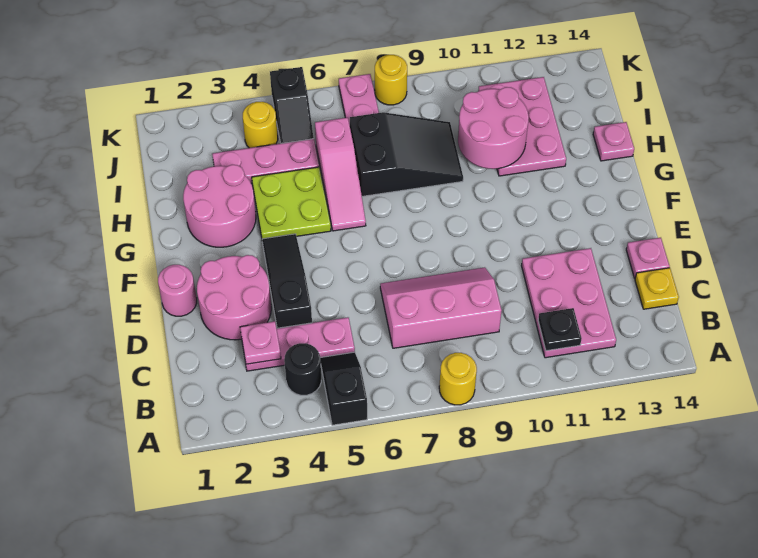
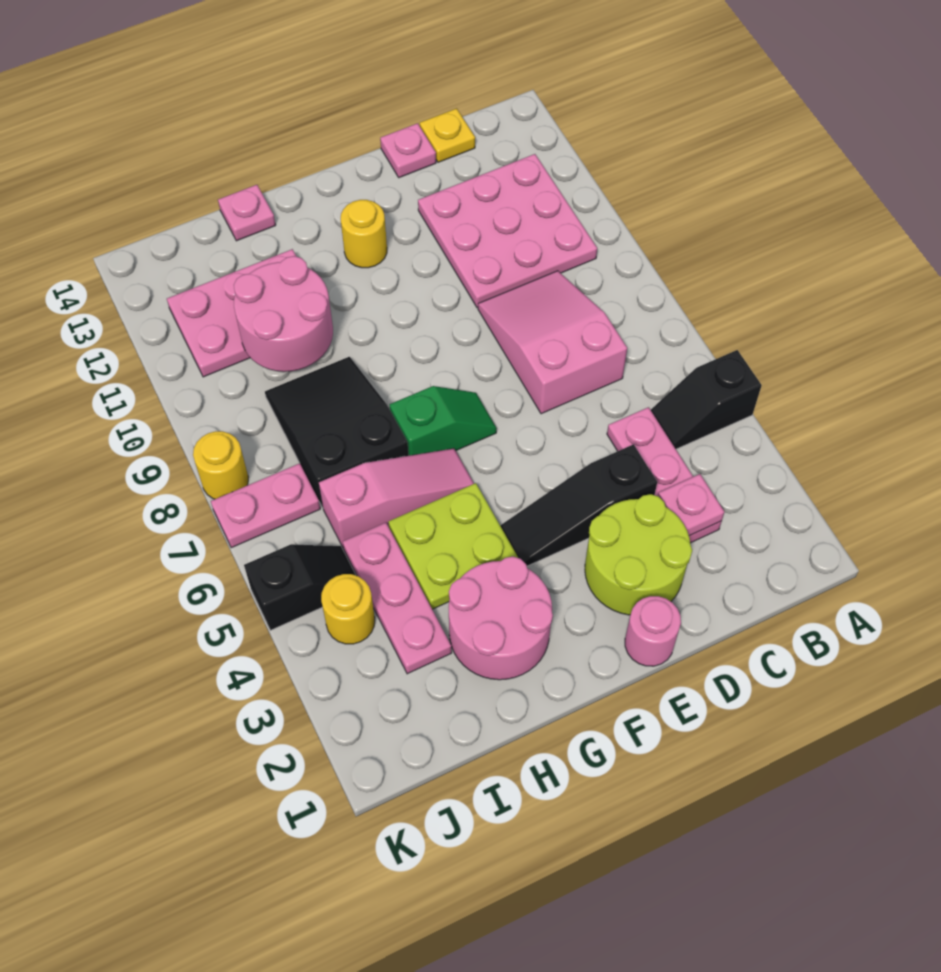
yellow round brick A8 level 1 -> yellow round brick F12 level 1
black round brick B4 level 1 -> none
pink plate B11:D12 level 1 -> pink plate B10:D12 level 1
black plate B11 level 2 -> none
pink slope C7:D9 level 1 top C -> pink slope C7:D9 level 1 top 7
pink round brick D2:E3 level 1 -> lime round brick D2:E3 level 1
none -> green slope F7:G7 level 1 top G

